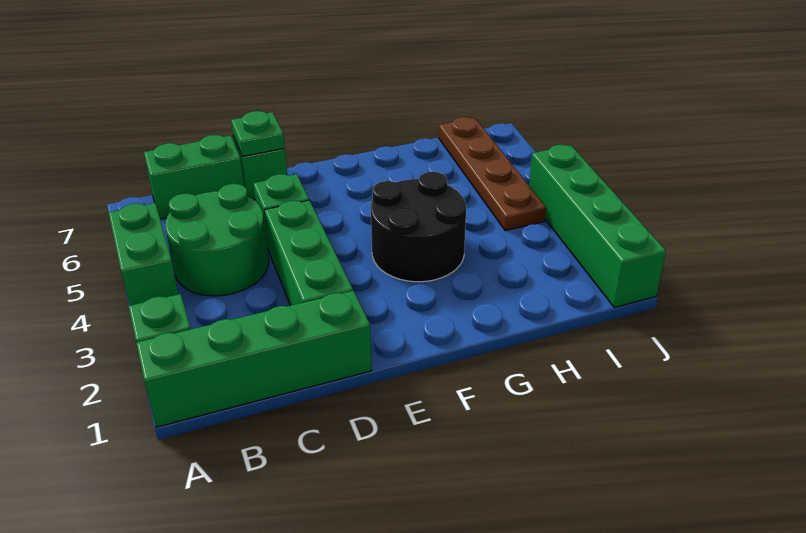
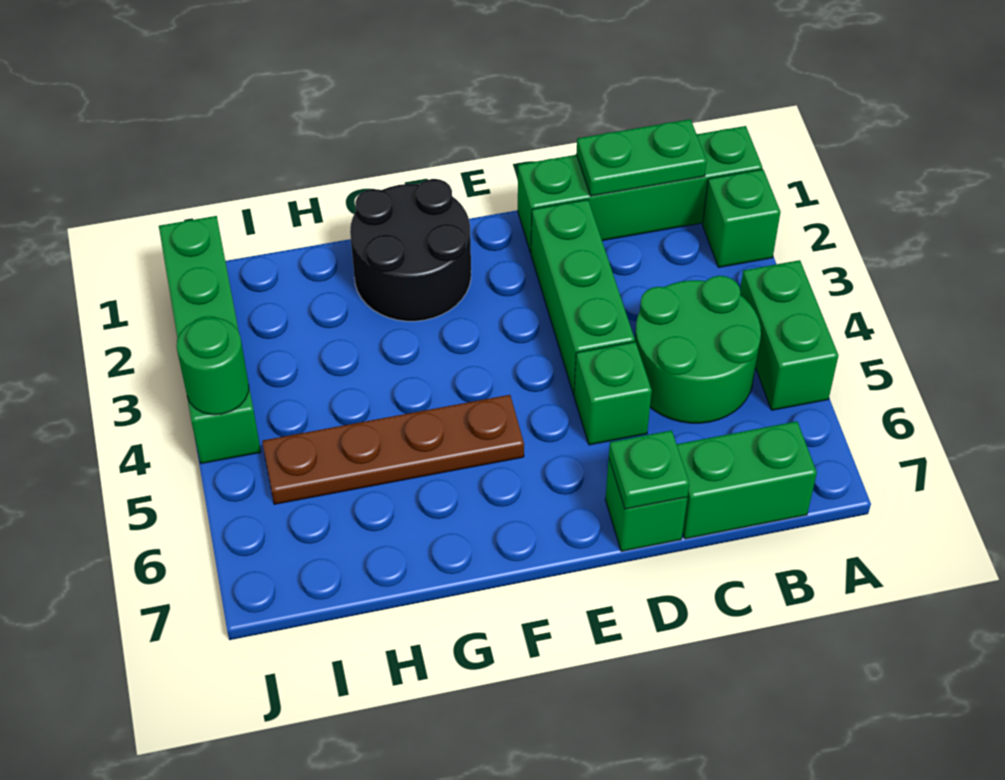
none -> green plate B1:C1 level 2
black round brick F3:G4 level 1 -> black round brick F1:G2 level 1
brown plate I4:I7 level 1 -> brown plate F5:I5 level 1
none -> green round brick J4 level 2

